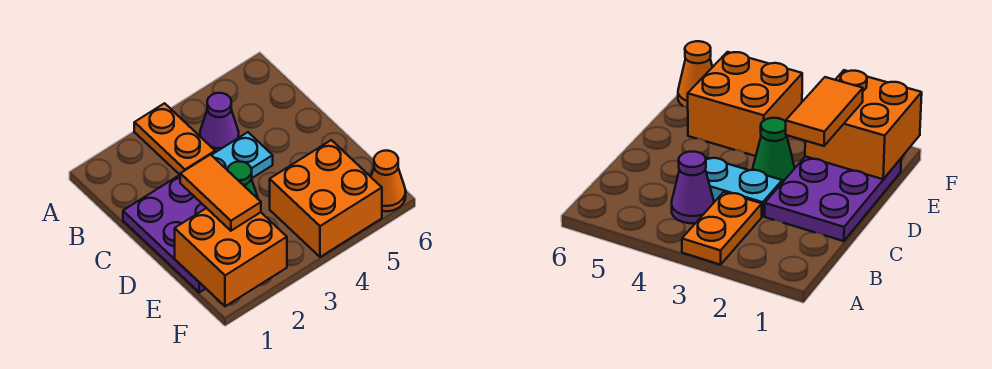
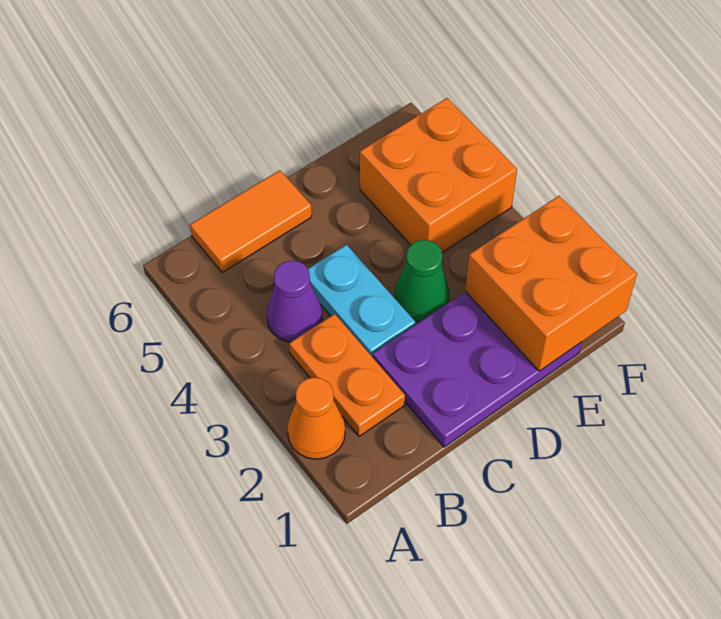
orange plate A3:B3 level 1 -> orange plate B2:B3 level 1
orange tile D2:E2 level 3 -> orange tile B6:C6 level 1
orange cone F6 level 1 -> orange cone A2 level 1

